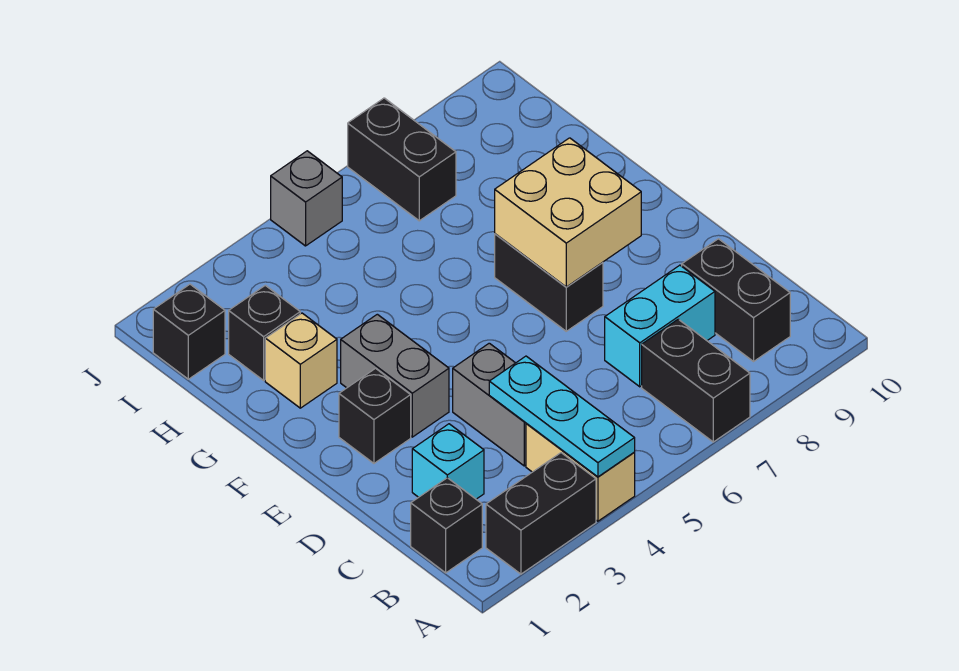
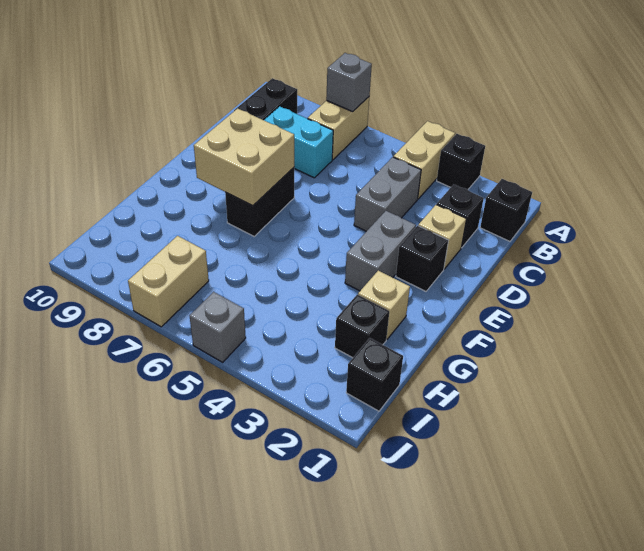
black brick A2:A3 level 1 -> black brick A3 level 1
cyan plate A4:C4 level 2 -> none
black brick A7:B7 level 1 -> tan brick A7:B7 level 1
none -> grey brick A7 level 2
cyan brick C2 level 1 -> black brick C2 level 1
none -> tan brick D2 level 1
black brick I7:J7 level 1 -> tan brick I7:J7 level 1

